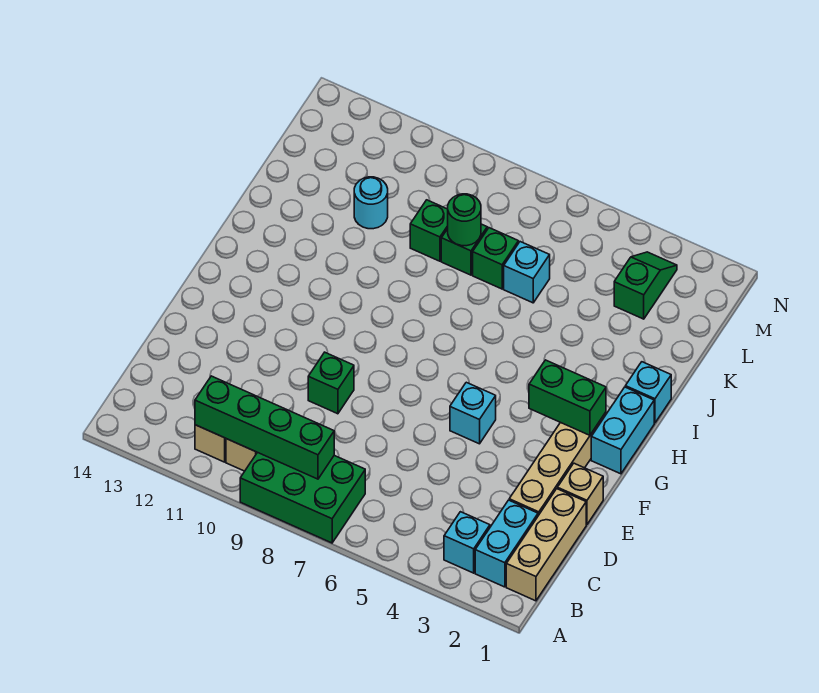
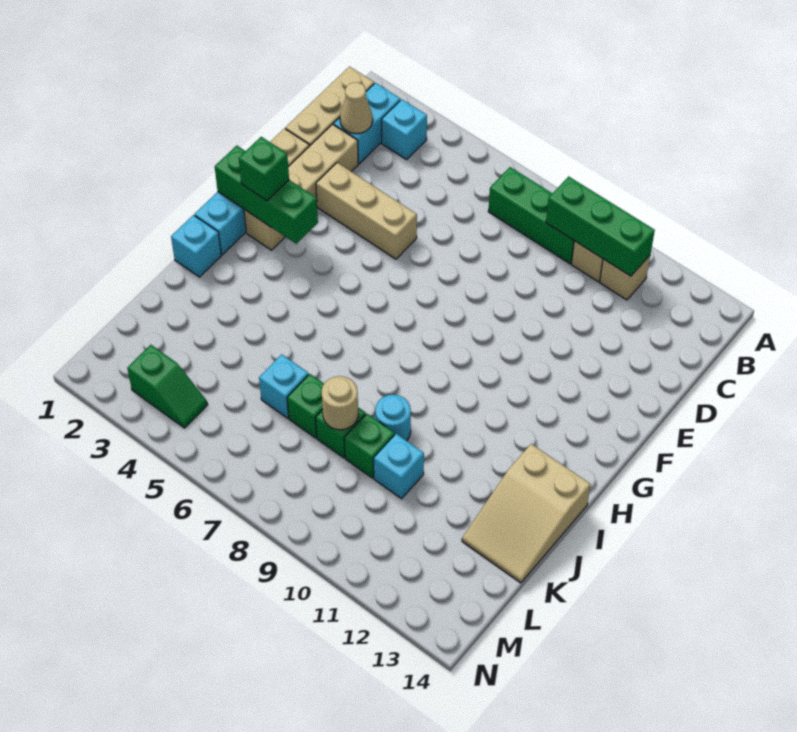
green brick A7:B9 level 1 -> green brick B7:B9 level 1
green brick B8:B11 level 2 -> green brick B9:B11 level 2
none -> tan cone C2 level 2
none -> tan brick E3:E5 level 1
green brick E9 level 1 -> green brick G2 level 3
cyan brick F5 level 1 -> cyan brick K10 level 1
green brick G2:G3 level 2 -> green brick G1:G3 level 2
none -> tan slope I13:K14 level 1 top I
green round brick K8 level 2 -> tan round brick K8 level 2
cyan round brick K11 level 1 -> cyan round brick J9 level 1
green slope L3:M3 level 1 top L -> green slope M3:M4 level 1 top 3

